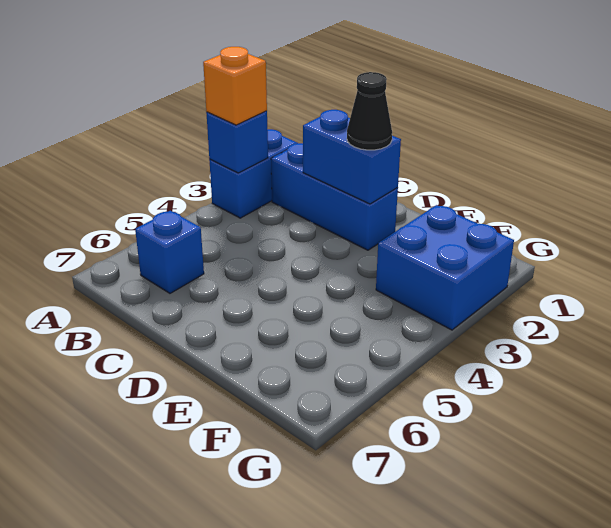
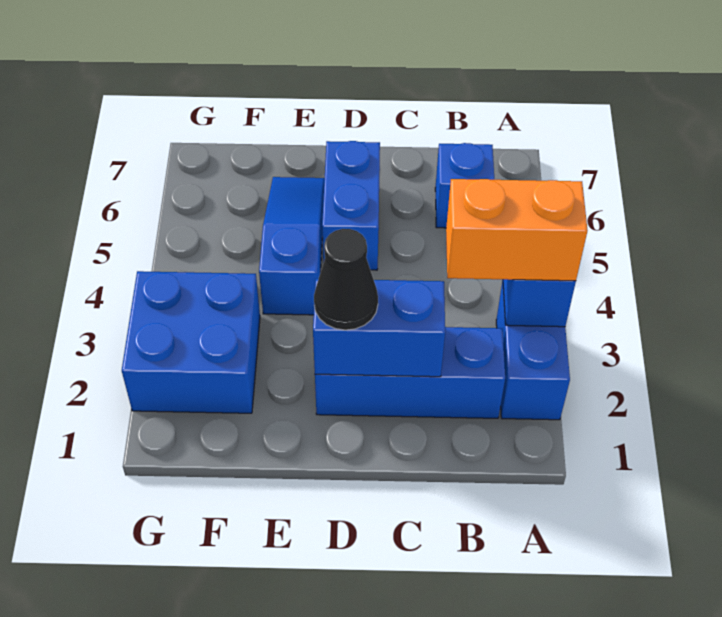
orange brick A3 level 3 -> orange brick A3:B3 level 3
none -> blue brick D5:D6 level 1
none -> blue slope E4:E6 level 1 top 4

